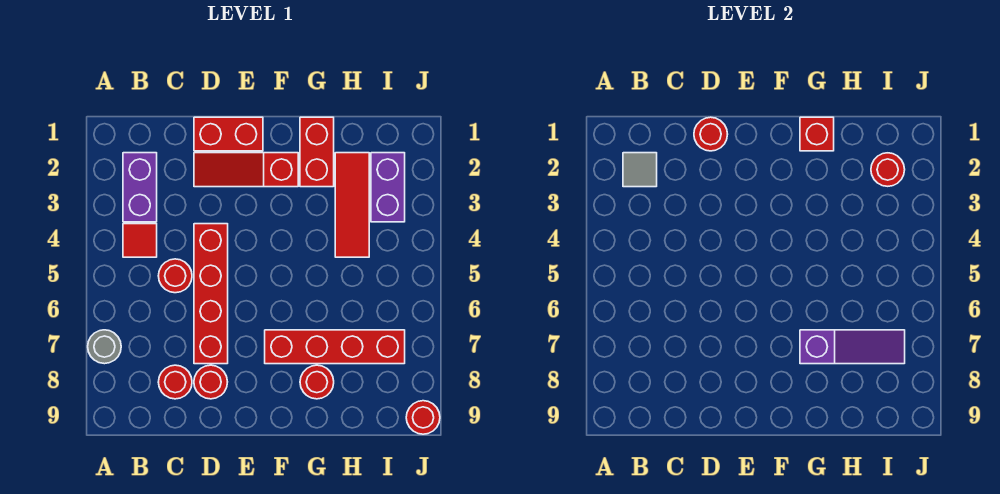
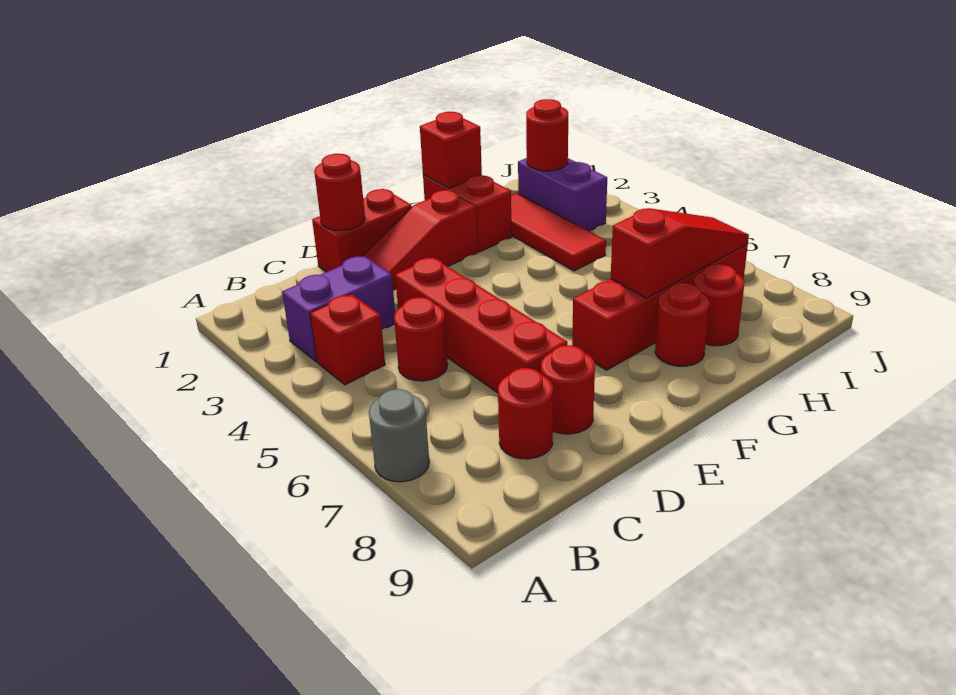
purple brick B2:B3 level 1 -> purple brick B3:C3 level 1
grey tile B2 level 2 -> none
red tile B4 level 1 -> red brick B4 level 1
purple slope G7:I7 level 2 top G -> red slope G7:I7 level 2 top G
red round brick J9 level 1 -> red round brick H8 level 1

